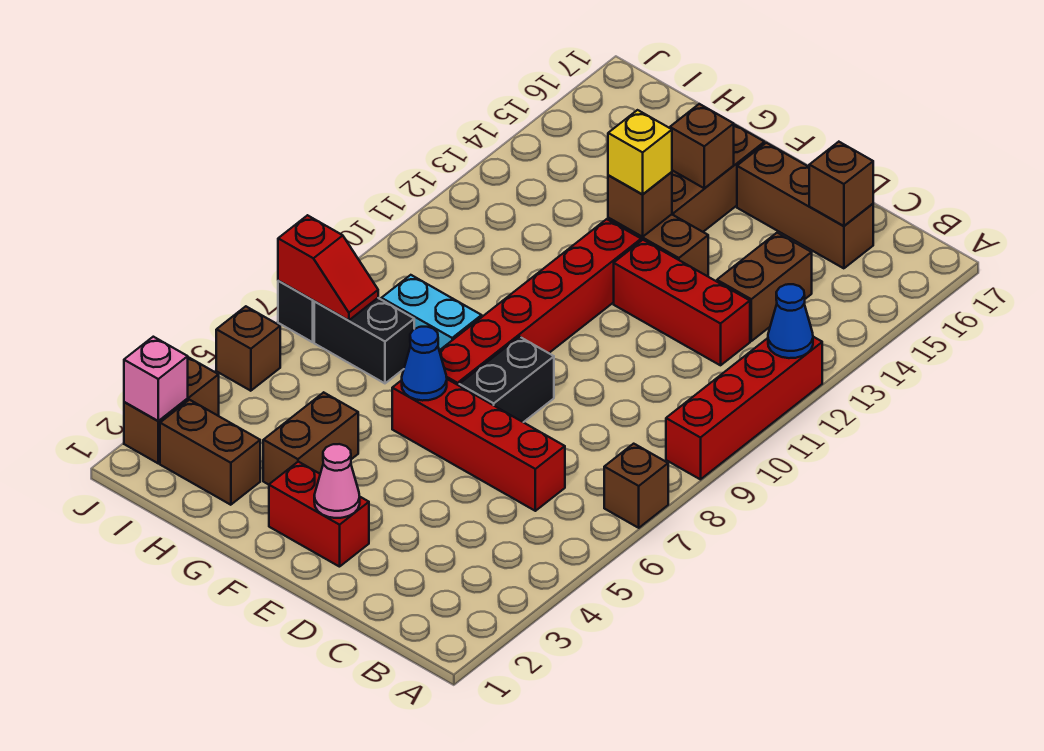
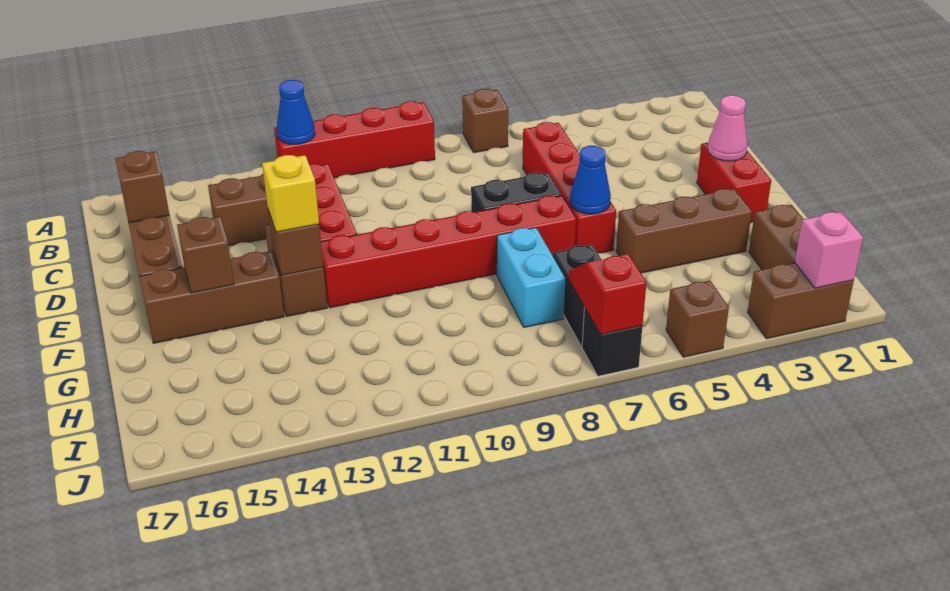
brown brick G3:G4 level 1 -> brown brick G3:G5 level 1

